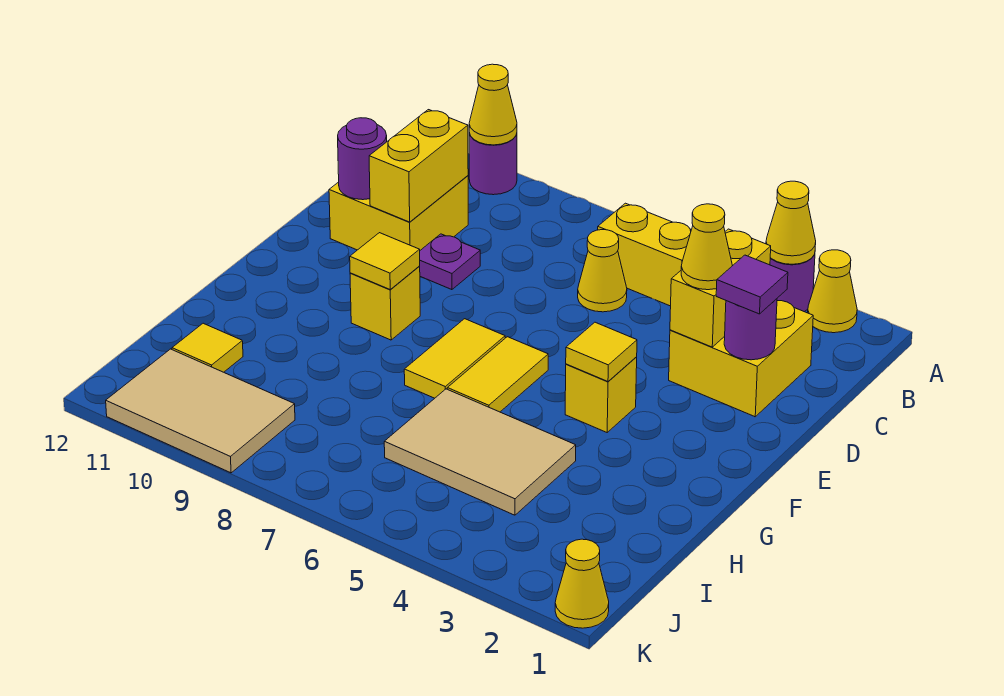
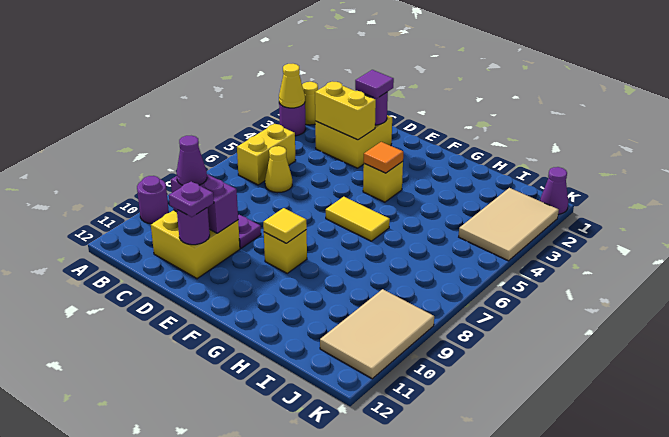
yellow cone A10 level 2 -> none
yellow brick C10:D10 level 2 -> purple brick C10:D10 level 2
none -> purple cone C10 level 3
yellow cone D3 level 3 -> none
none -> purple plate D11 level 3
yellow tile F4 level 2 -> orange tile F4 level 2
yellow tile F7:G7 level 1 -> none
tan tile H4:I6 level 1 -> tan tile J2:K4 level 1
yellow tile I11 level 1 -> none
yellow cone K1 level 1 -> purple cone K1 level 1

